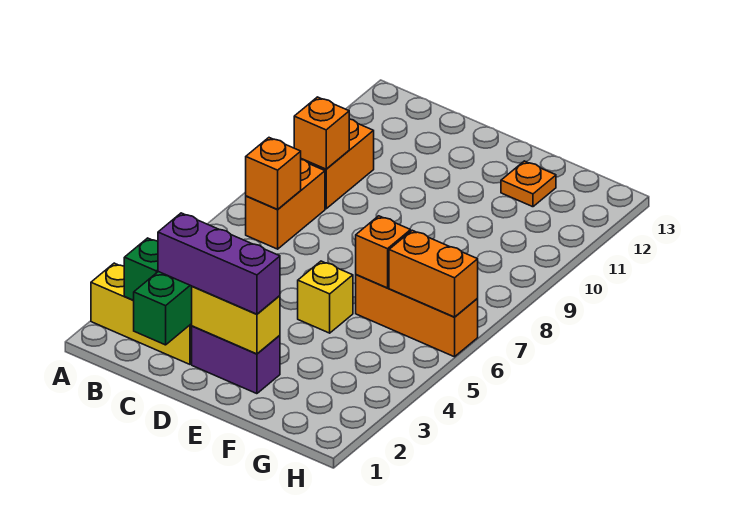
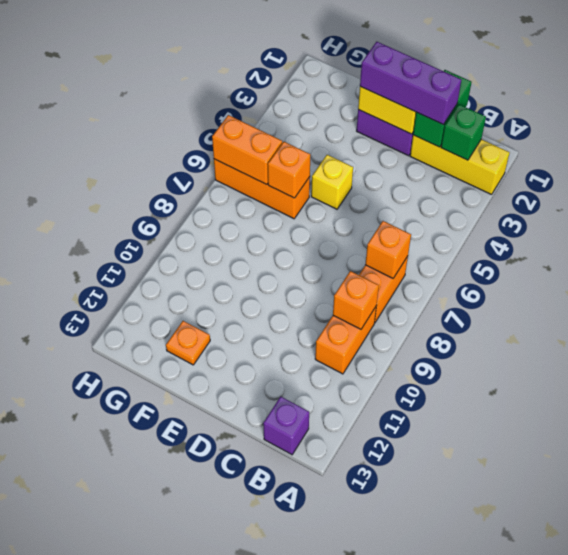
none -> purple brick B13 level 1

